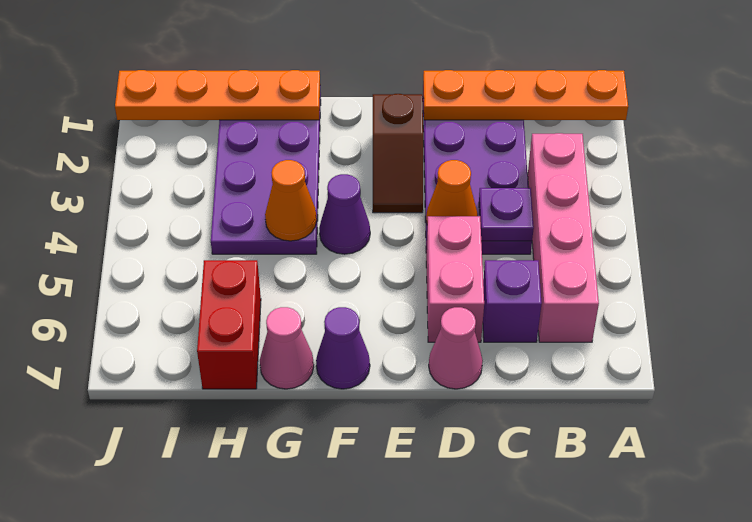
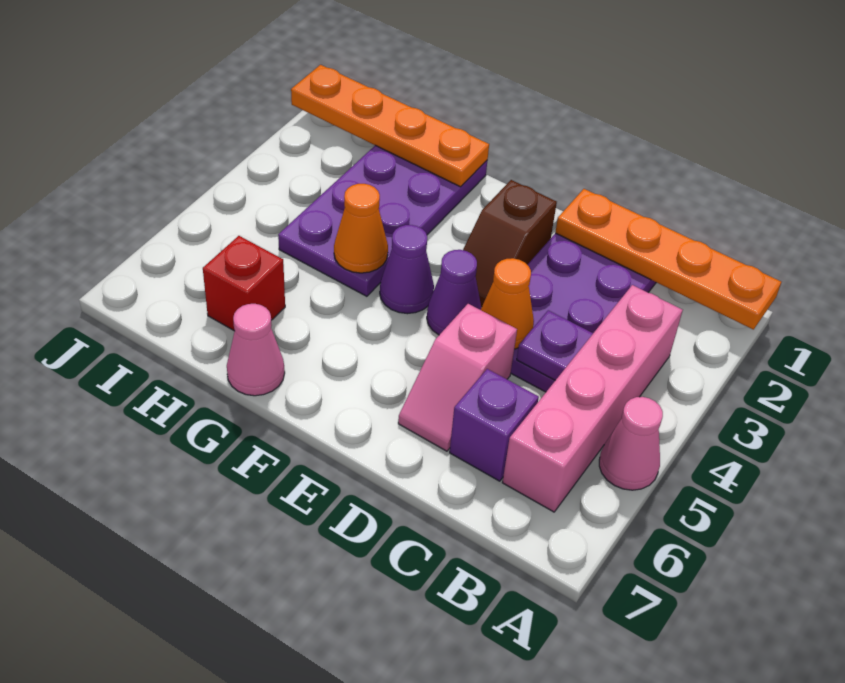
pink brick D5:D6 level 1 -> pink slope D5:D6 level 1 top 5
pink cone D7 level 1 -> pink cone A5 level 1
purple cone F7 level 1 -> purple cone E4 level 1
red brick H6:H7 level 1 -> red brick H6 level 1

